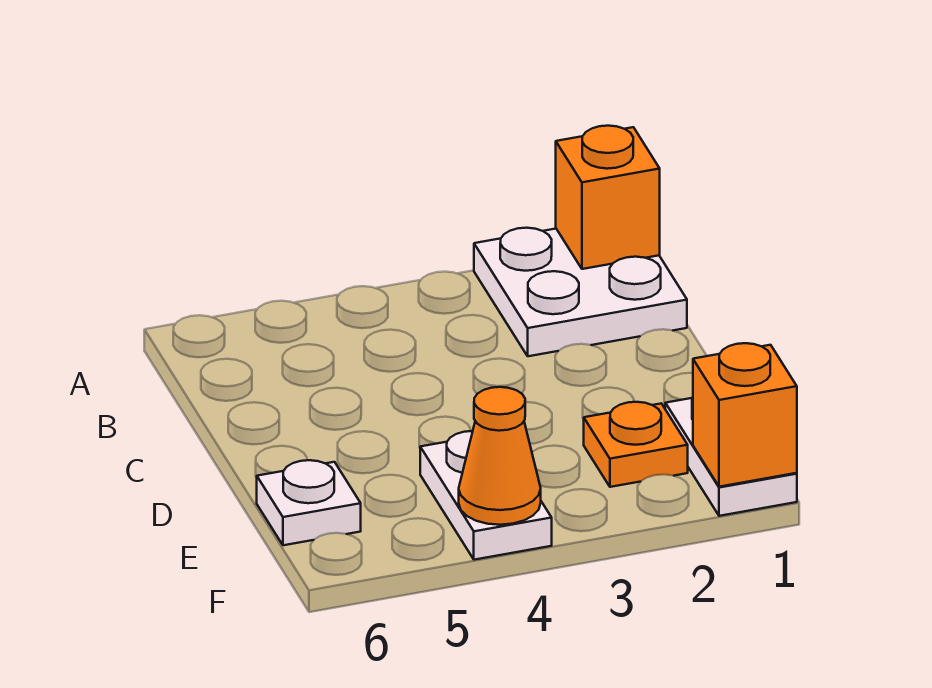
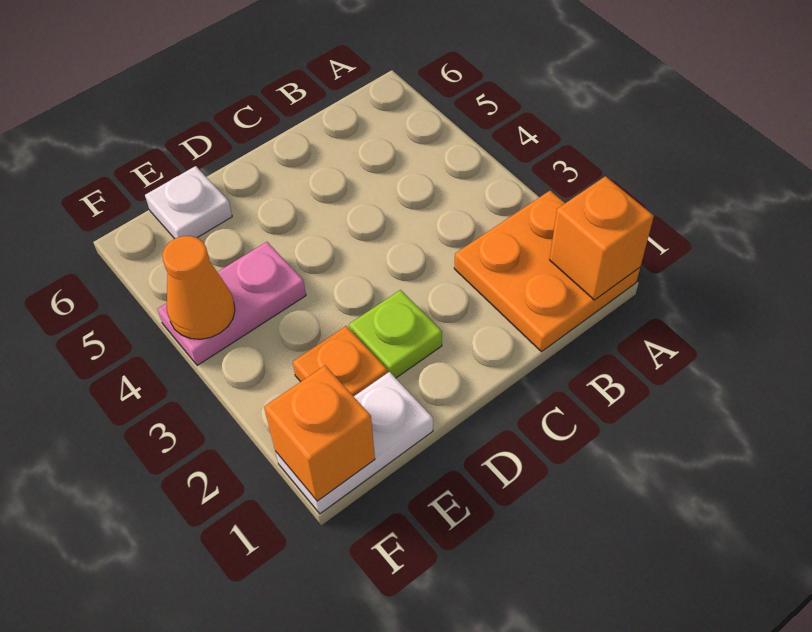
white plate A1:B2 level 1 -> orange plate A1:B2 level 1
none -> lime plate D2 level 1
white plate E4:F4 level 1 -> pink plate E4:F4 level 1

